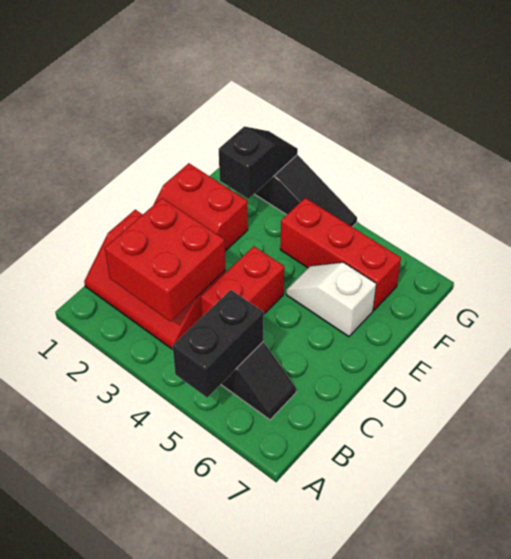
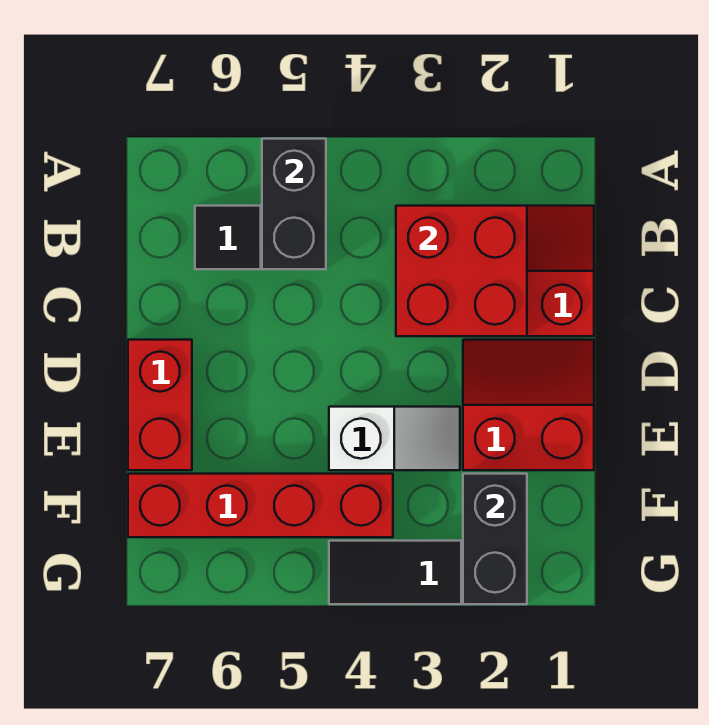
red brick C4:D4 level 1 -> red brick D7:E7 level 1
white slope E5:E6 level 1 top 6 -> white slope E3:E4 level 1 top 4
black slope F2:G2 level 2 top F -> black brick F2:G2 level 2
red brick F4:F6 level 1 -> red brick F4:F7 level 1

